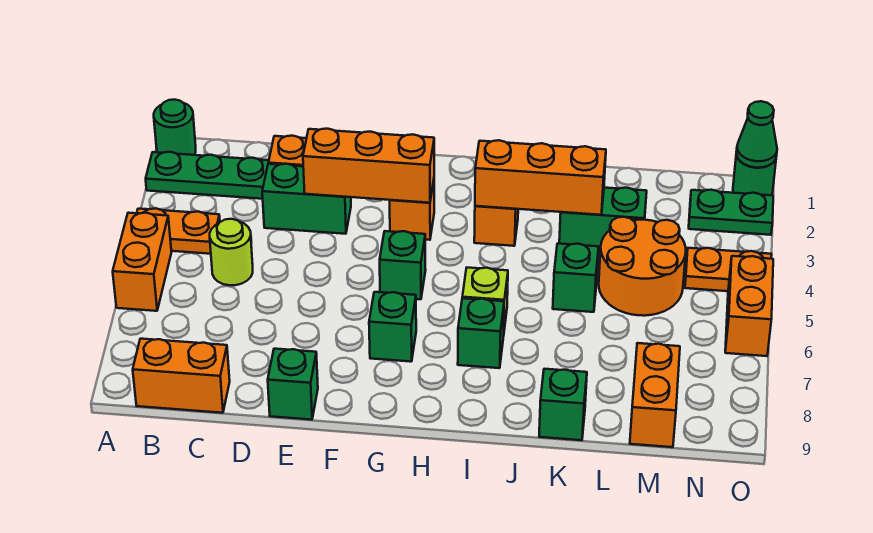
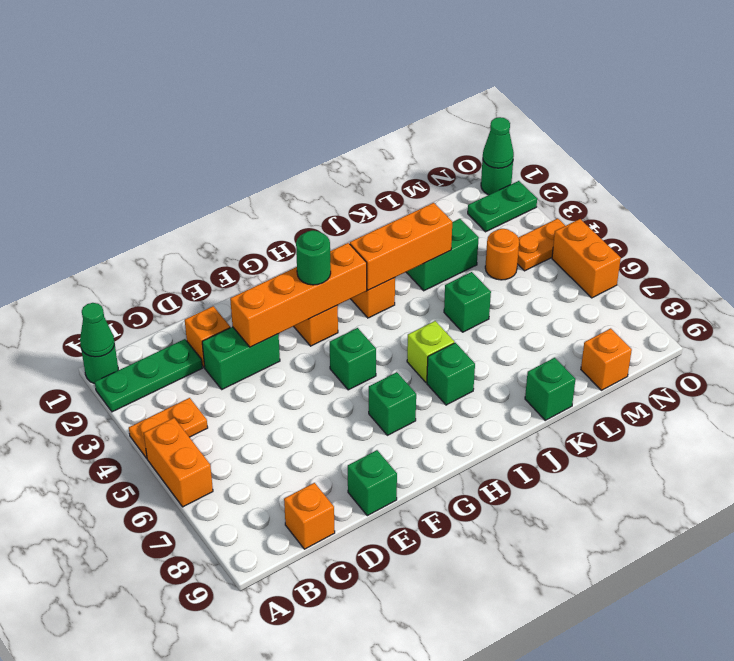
none -> green cone A1 level 2
orange brick B9:C9 level 1 -> orange brick C9 level 1
lime round brick C5 level 1 -> none
orange brick E3:G3 level 2 -> orange brick E3:H3 level 2
none -> green round brick G3 level 3
orange round brick L4:M5 level 1 -> orange round brick M4 level 1
orange brick M8:M9 level 1 -> orange brick M9 level 1

